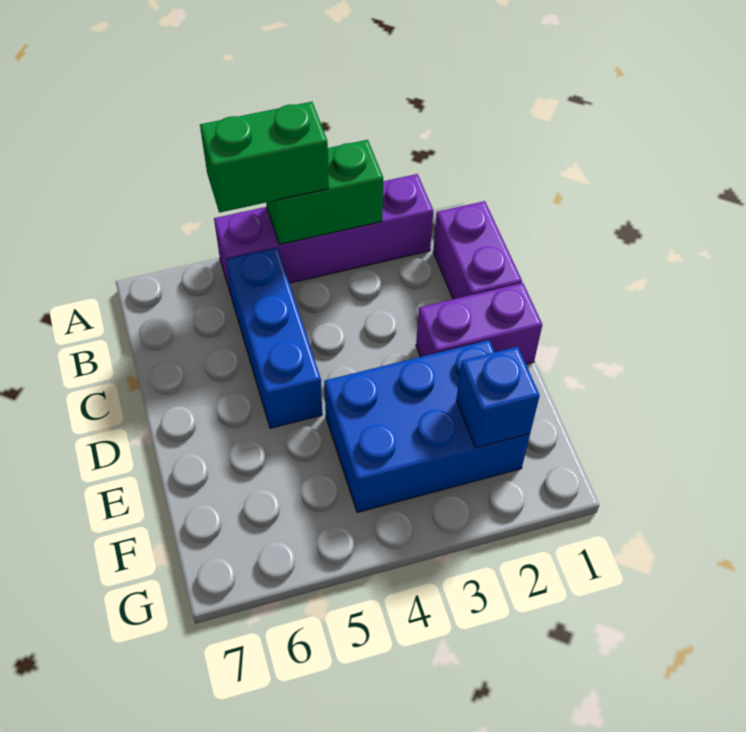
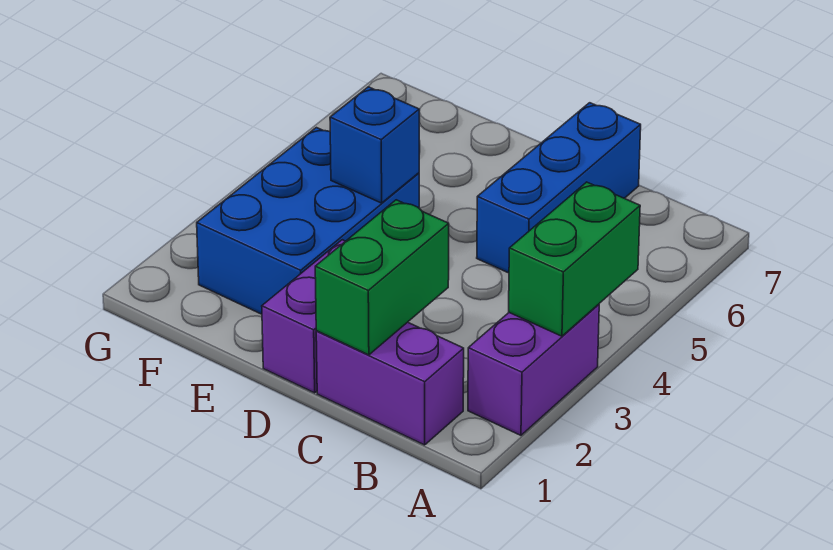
purple brick A2:A5 level 1 -> purple brick A2:A3 level 1
green brick A4:A5 level 3 -> green brick C1:C2 level 2
blue brick B5:D5 level 1 -> blue brick C5:C7 level 1
blue brick F2 level 2 -> blue brick E4 level 2

